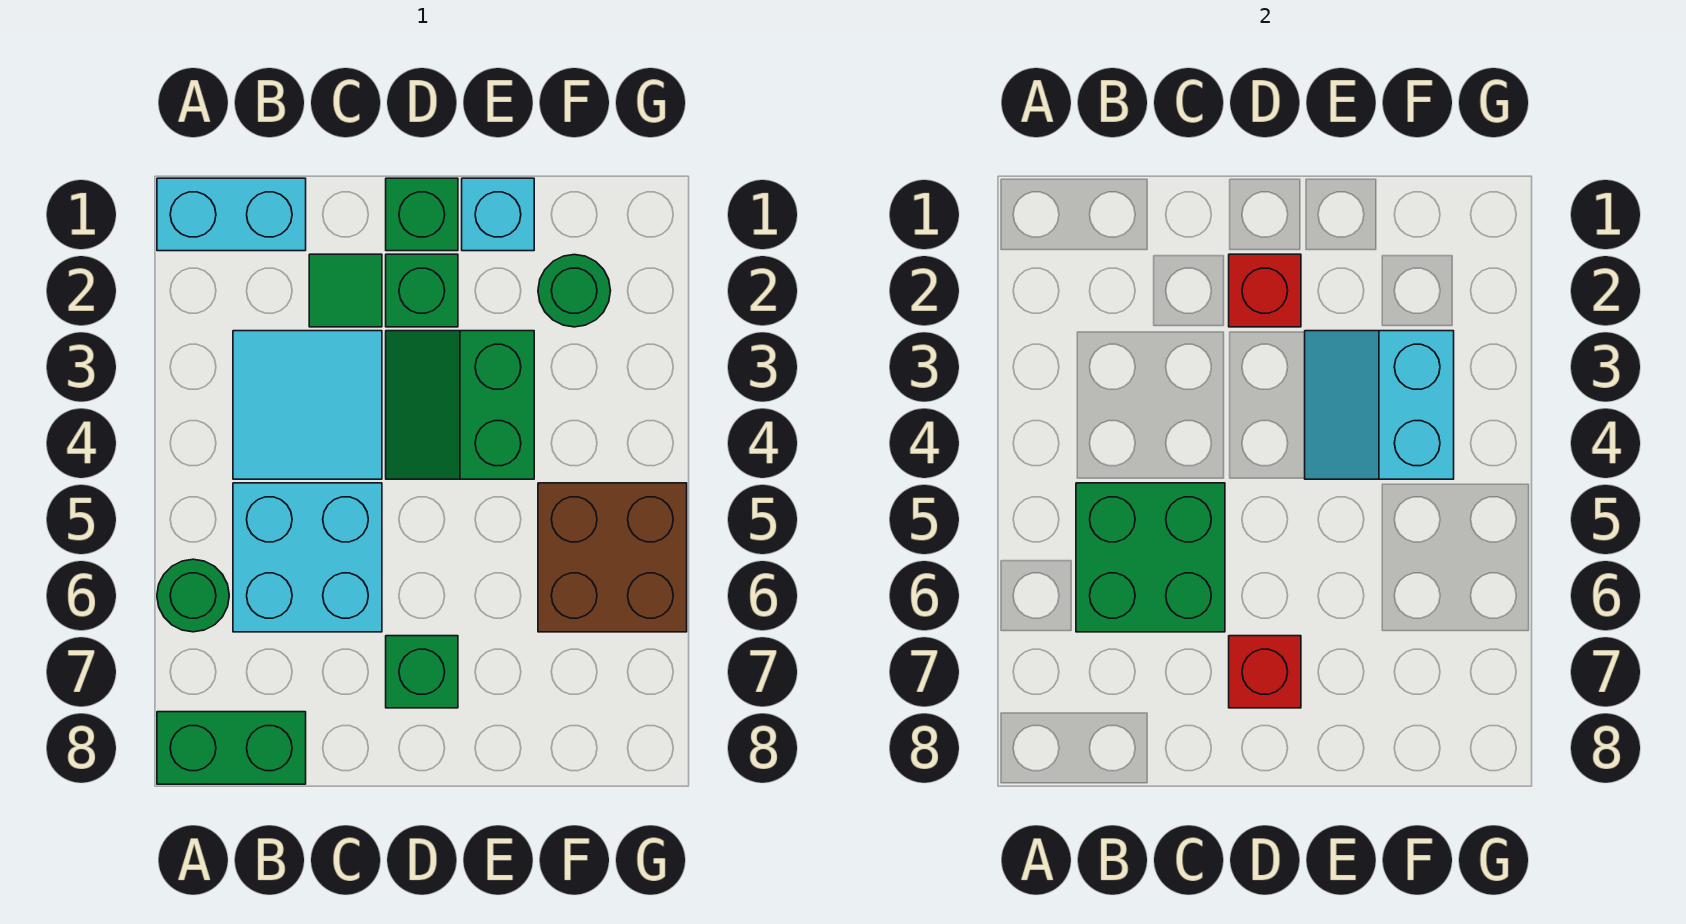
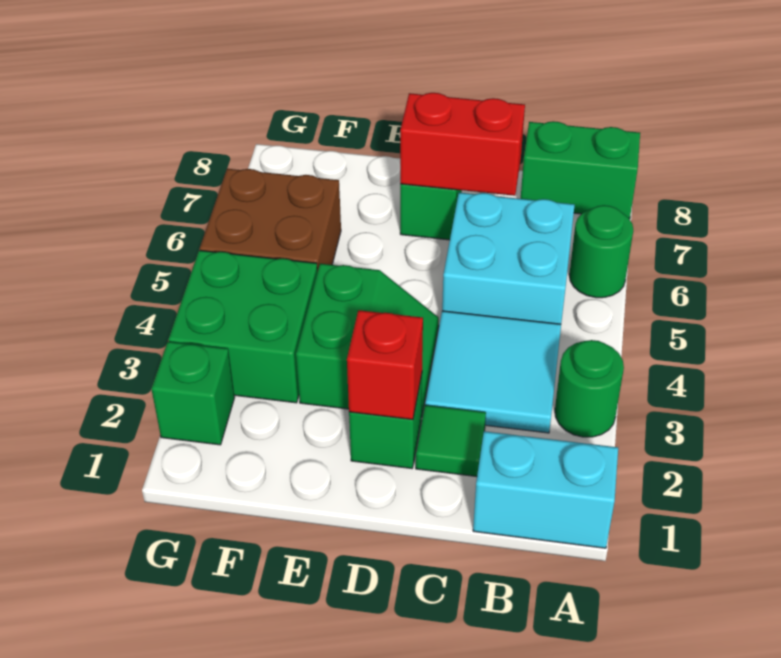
green brick B5:C6 level 2 -> green brick F3:G4 level 1
green brick D1 level 1 -> green brick G2 level 1
red brick D7 level 2 -> red brick C7:D7 level 2
cyan brick E1 level 1 -> none
cyan slope E3:F4 level 2 top F -> none
green round brick F2 level 1 -> green round brick A3 level 1

